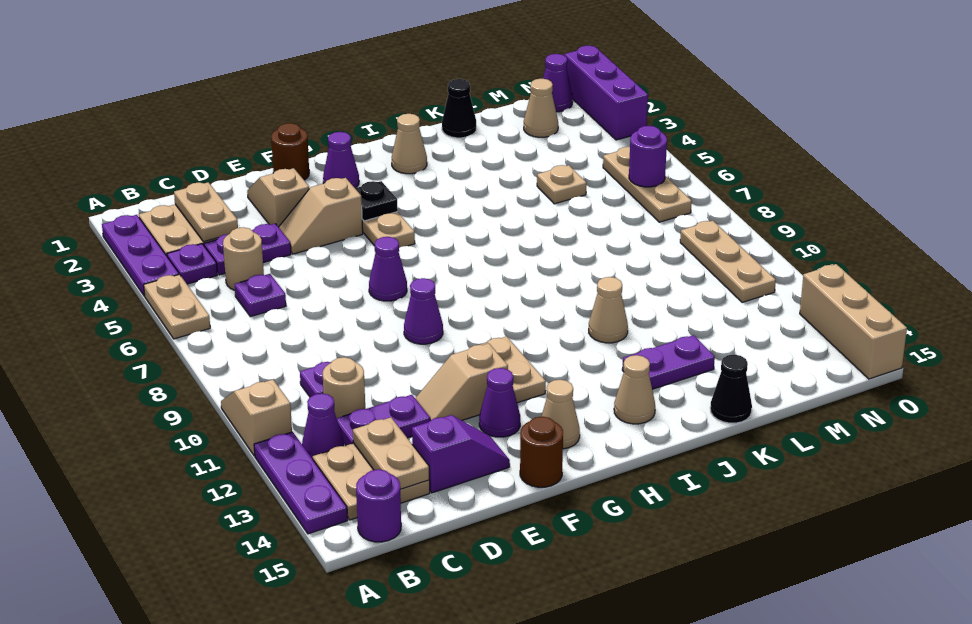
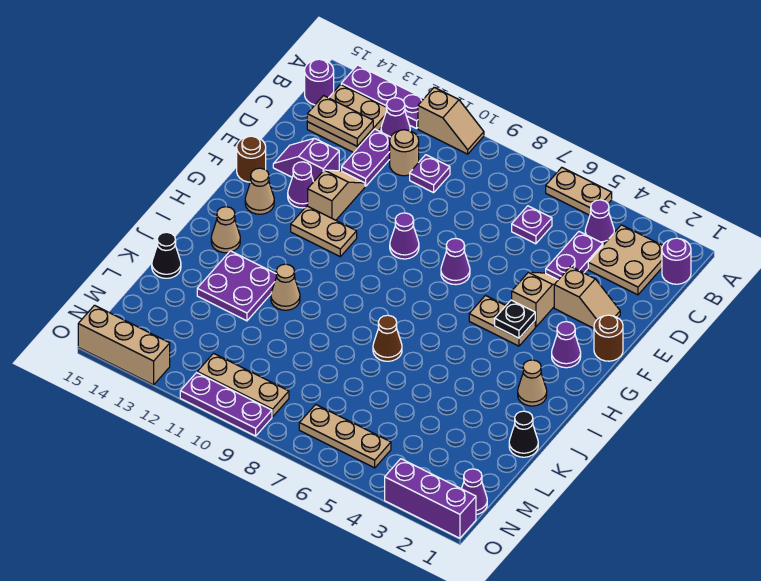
purple plate A2:A4 level 1 -> purple plate O9:O11 level 1
purple plate B4 level 1 -> purple cone B4 level 1
tan plate C2:C3 level 2 -> none
tan round brick C5 level 1 -> none
purple slope D14:E14 level 1 top D -> purple slope E13:E14 level 1 top 13
none -> brown cone J7 level 1
purple plate J13:K13 level 1 -> purple plate J12:K13 level 1
tan plate L5 level 1 -> none
tan cone M2 level 1 -> none
purple round brick N6 level 2 -> purple round brick B1 level 1

